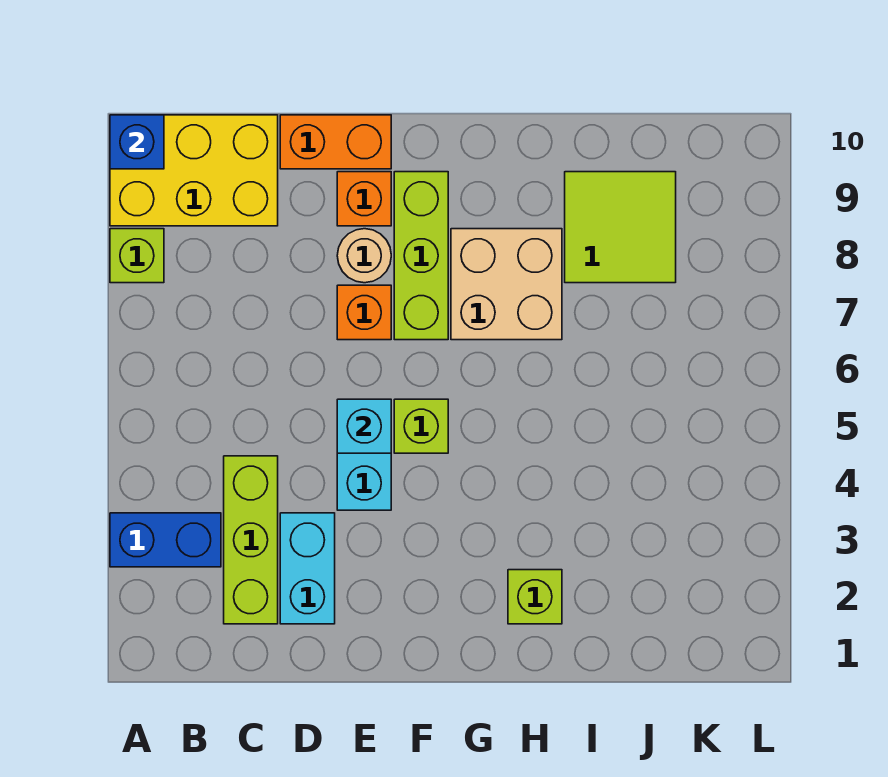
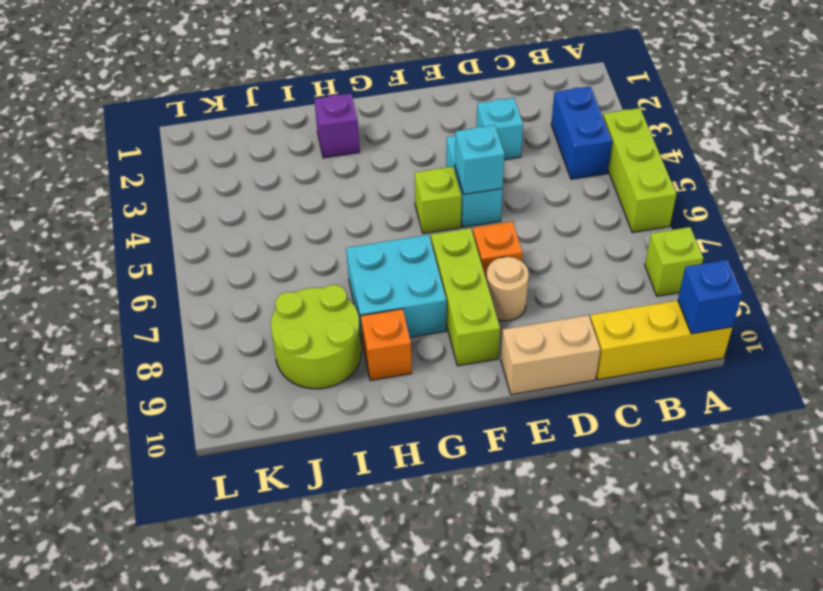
blue brick A3:B3 level 1 -> blue brick B3:B4 level 1
yellow brick A9:C10 level 1 -> yellow brick A10:C10 level 1
lime brick C2:C4 level 1 -> lime brick A4:A6 level 1
cyan brick D2:D3 level 1 -> cyan brick D3 level 1
orange brick D10:E10 level 1 -> tan brick D10:E10 level 1
orange brick E9 level 1 -> orange brick H9 level 1
tan brick G7:H8 level 1 -> cyan brick G7:H8 level 1
lime brick H2 level 1 -> purple brick H2 level 1
lime tile I8:J9 level 1 -> lime round brick I8:J9 level 1

